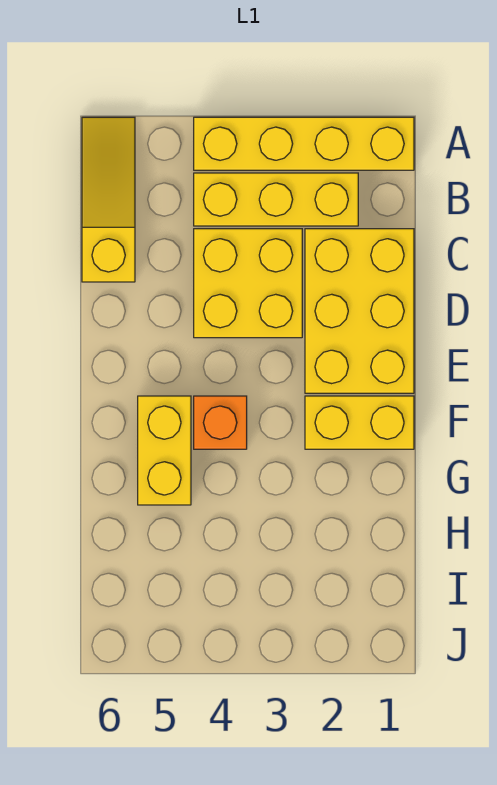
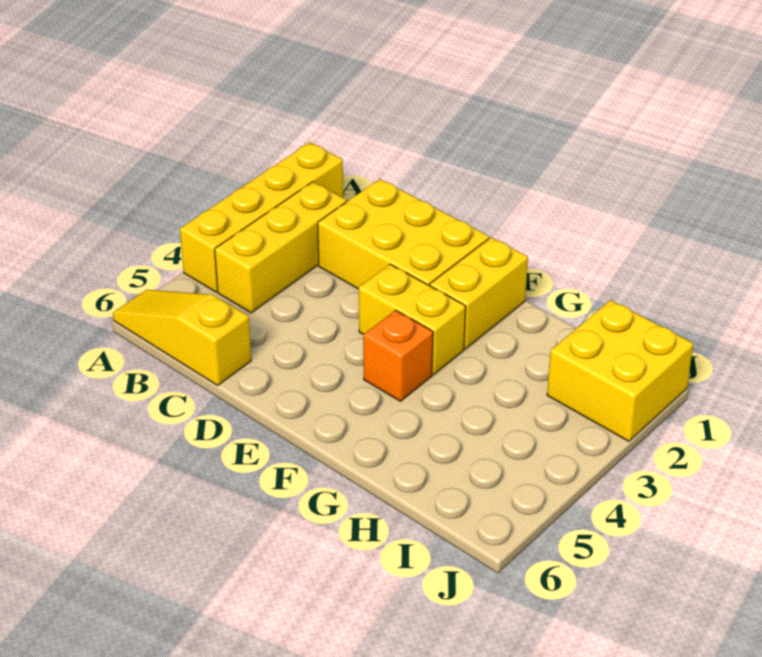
yellow brick C3:D4 level 1 -> yellow brick I1:J2 level 1
yellow brick F5:G5 level 1 -> yellow brick E3:F3 level 1

